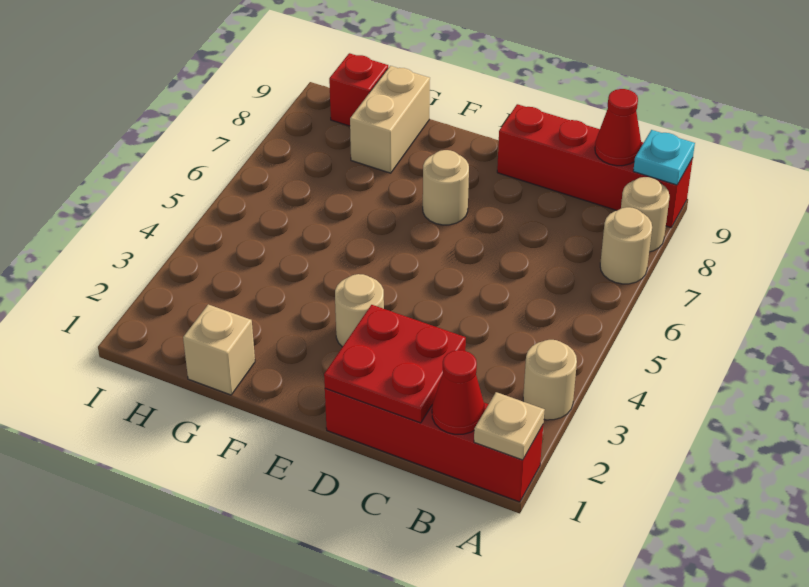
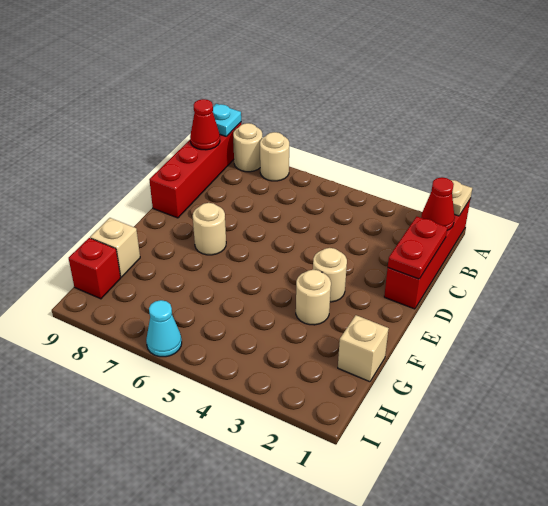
tan round brick A3 level 1 -> tan round brick F3 level 1
red plate C1:D2 level 2 -> red plate C1:D1 level 2
tan brick G8:G9 level 1 -> tan brick G9 level 1
none -> cyan cone I6 level 1

